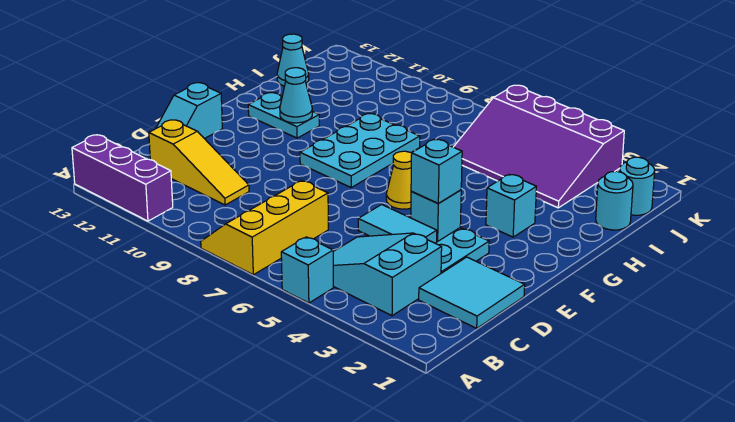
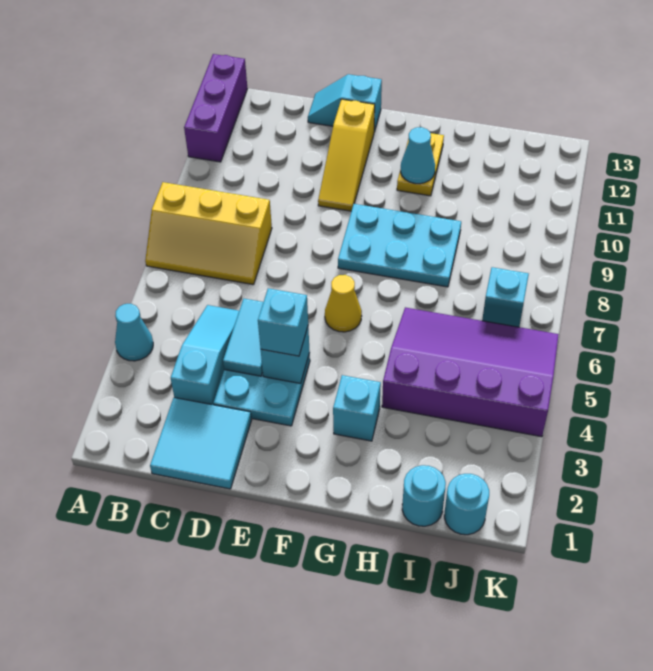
cyan brick A5 level 1 -> cyan brick J7 level 1
yellow slope A7:C8 level 1 top 7 -> yellow slope A7:C8 level 1 top 8
cyan slope B3:C5 level 1 top 3 -> cyan slope C3:C5 level 1 top 3
yellow slope C10:C12 level 1 top 12 -> yellow slope E10:E12 level 1 top 12
cyan plate G11:G12 level 1 -> yellow plate G11:G12 level 1
purple slope I3:K6 level 1 top K -> purple slope H4:K6 level 1 top 4
cyan cone I13 level 1 -> cyan cone A4 level 1

